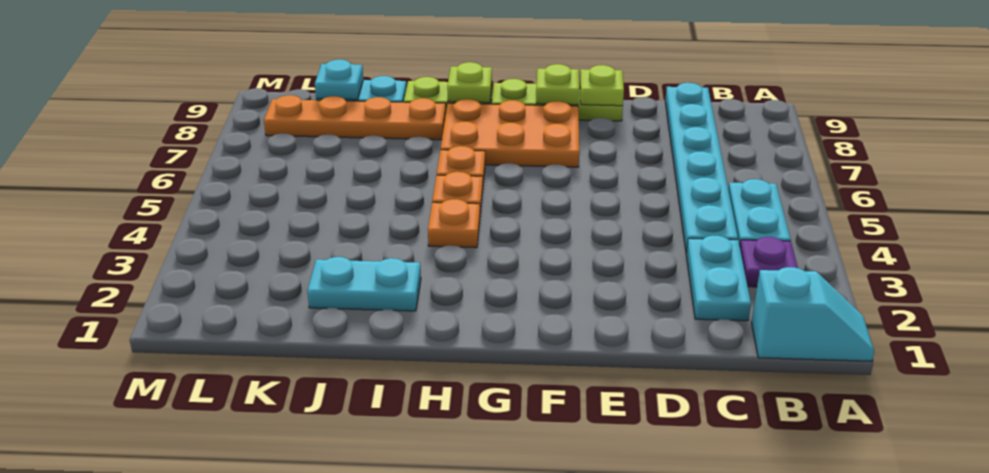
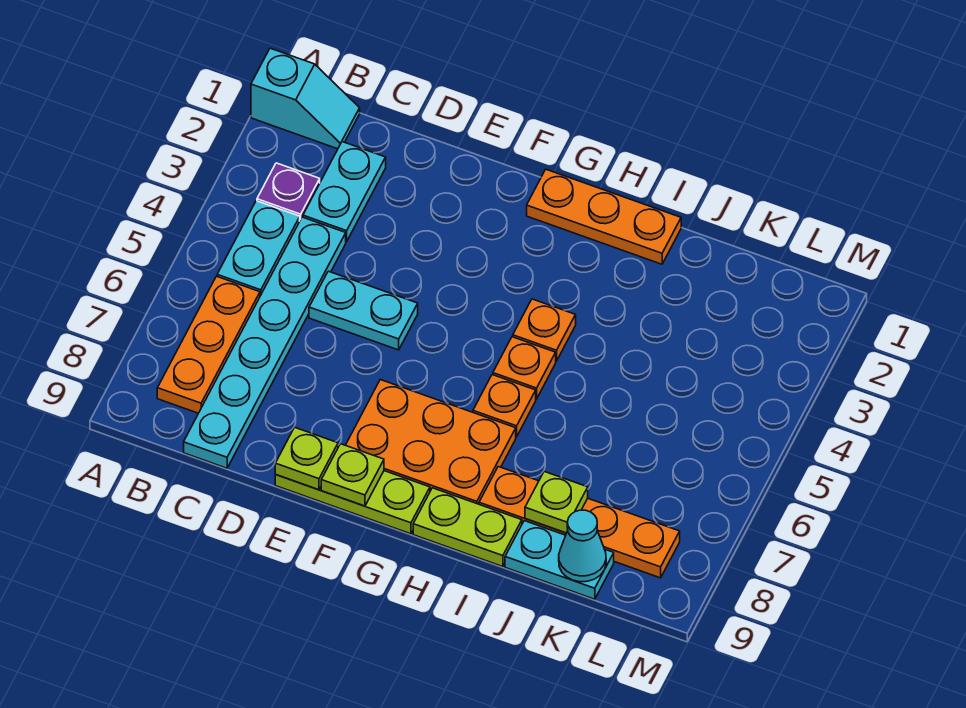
cyan slope A1:B1 level 1 top B -> cyan slope A1:B1 level 1 top A
none -> orange plate B6:B8 level 1
none -> orange plate G1:I1 level 1
lime plate H9 level 2 -> lime plate J8 level 2
cyan plate I2:J2 level 1 -> cyan plate D5:E5 level 1
cyan plate K9 level 2 -> cyan cone K9 level 2

